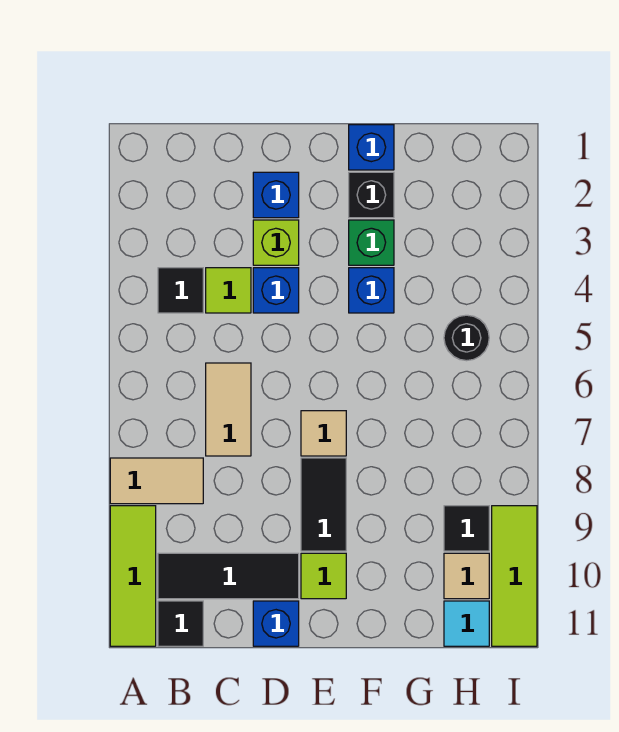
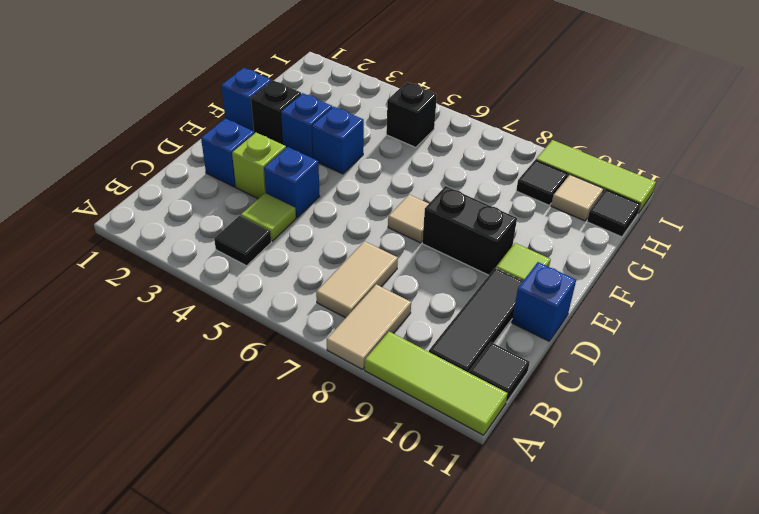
tan tile C6:C7 level 1 -> tan tile B7:C7 level 1
black tile E8:E9 level 1 -> black brick E8:E9 level 1
green brick F3 level 1 -> blue brick F3 level 1
black round brick H5 level 1 -> black brick H5 level 1
cyan tile H11 level 1 -> black tile H11 level 1

